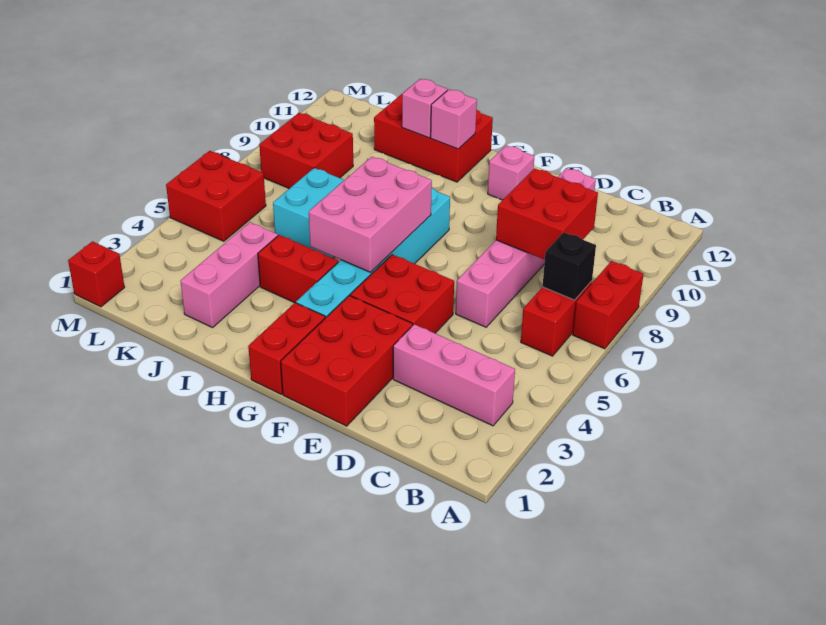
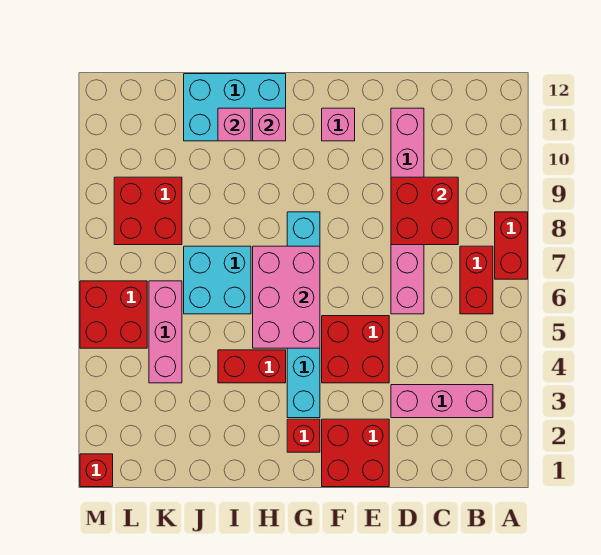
black brick B7 level 2 -> none
red brick E1:F3 level 1 -> red brick E1:F2 level 1
red brick G1:G2 level 1 -> red brick G2 level 1
red brick H11:J12 level 1 -> cyan brick H11:J12 level 1
pink brick J2:J4 level 1 -> pink brick K4:K6 level 1

